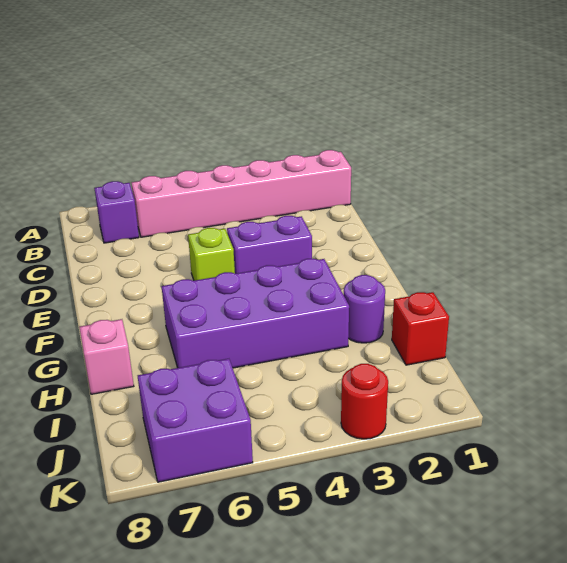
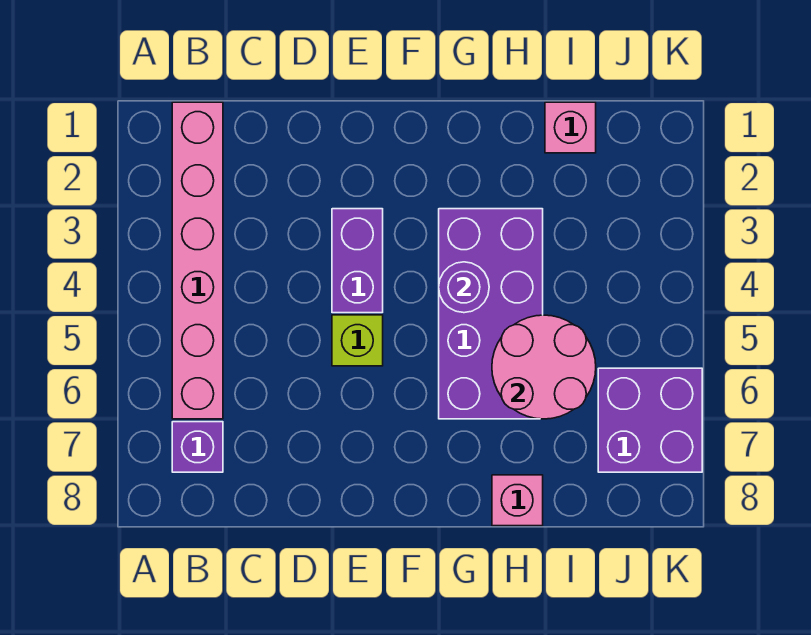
purple round brick H2 level 1 -> purple round brick G4 level 2
none -> pink round brick H5:I6 level 2
red brick I1 level 1 -> pink brick I1 level 1
red round brick K3 level 1 -> none

